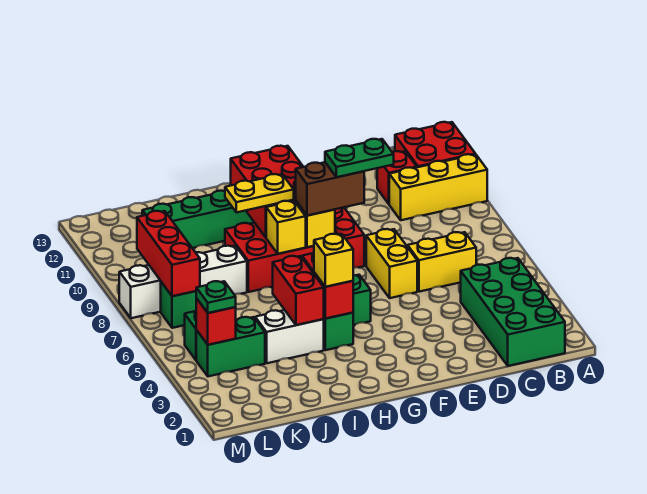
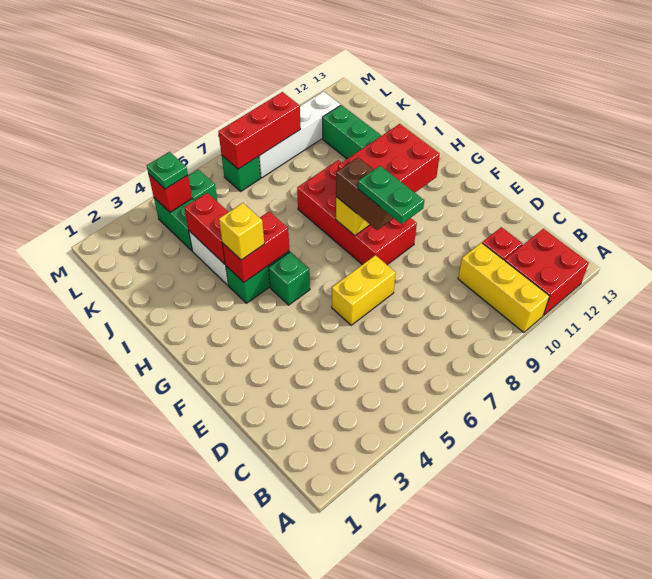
green brick B1:C4 level 1 -> none
yellow brick C6:D6 level 1 -> none
yellow brick H8 level 2 -> none
yellow plate H9:I9 level 3 -> none
red brick I4:I5 level 2 -> red brick I4:J4 level 2
white brick J8:M8 level 1 -> white brick L8:L11 level 1

